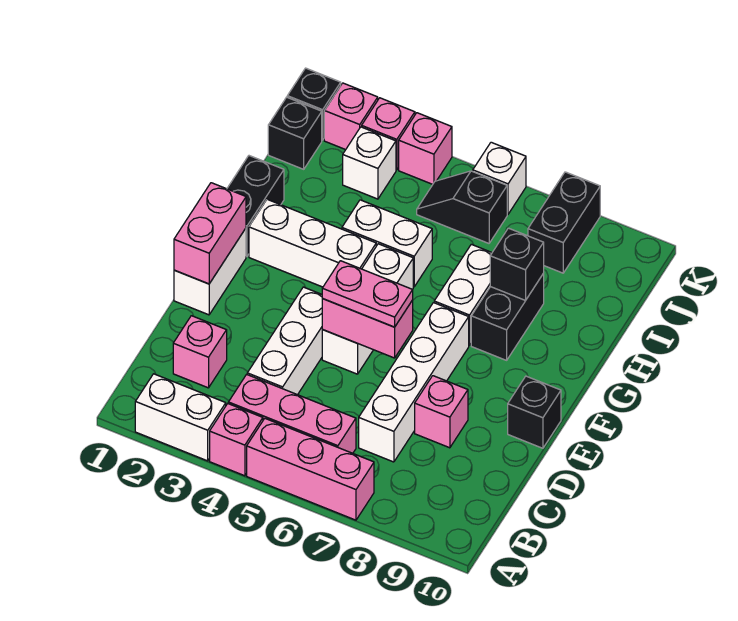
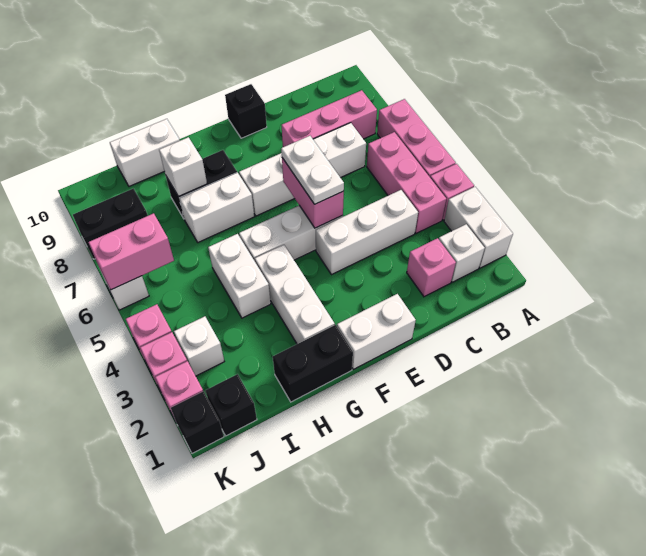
none -> white brick B2 level 1
pink brick D8 level 1 -> pink brick B8:D8 level 1
pink brick E1:F1 level 2 -> pink brick J6:K6 level 2
pink plate E5:E6 level 3 -> white plate E5:E6 level 3
black brick H8 level 2 -> white brick H8 level 2
none -> white brick H10:I10 level 1
black slope J5:J6 level 1 top 6 -> none

